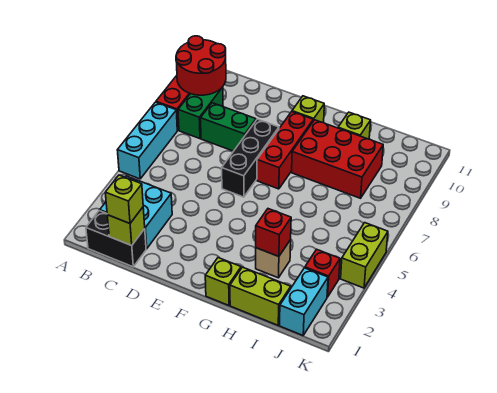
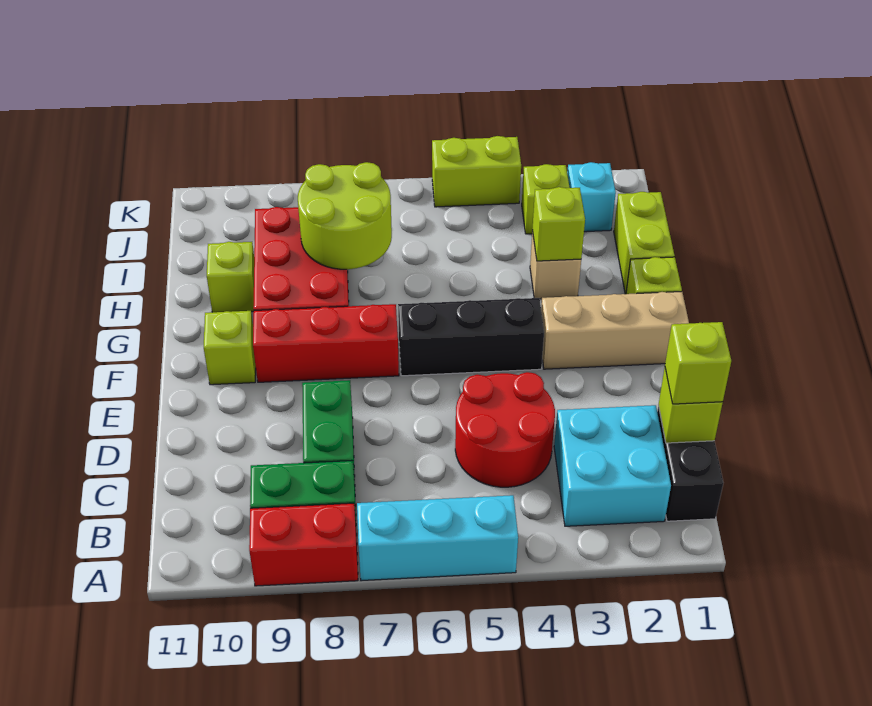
red round brick A9:B10 level 2 -> red round brick C4:D5 level 1
black brick E6:E8 level 1 -> black brick F4:F6 level 1
none -> tan brick F1:F3 level 1
red brick H3 level 2 -> lime brick H3 level 2
none -> lime round brick H7:I8 level 2
cyan brick J1:J2 level 1 -> cyan brick J2 level 1
red brick J3 level 1 -> lime brick J3 level 1

